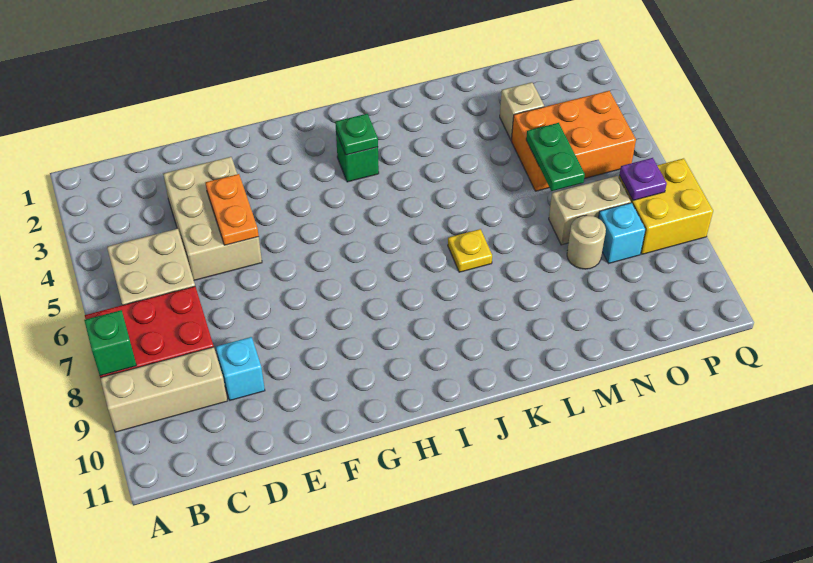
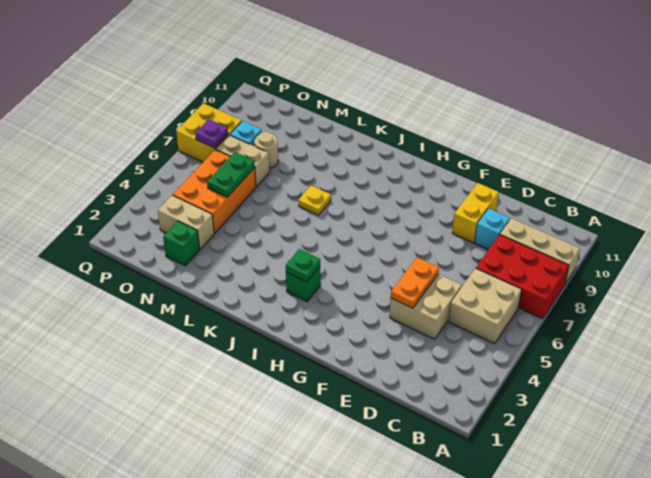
green brick A8 level 2 -> green brick N2 level 1
tan brick D3:E5 level 1 -> tan brick D4:E5 level 1
none -> yellow brick E9:E10 level 1
tan brick N3 level 1 -> tan brick N3:O3 level 1
orange brick N4:P5 level 1 -> orange brick N4:O6 level 1

